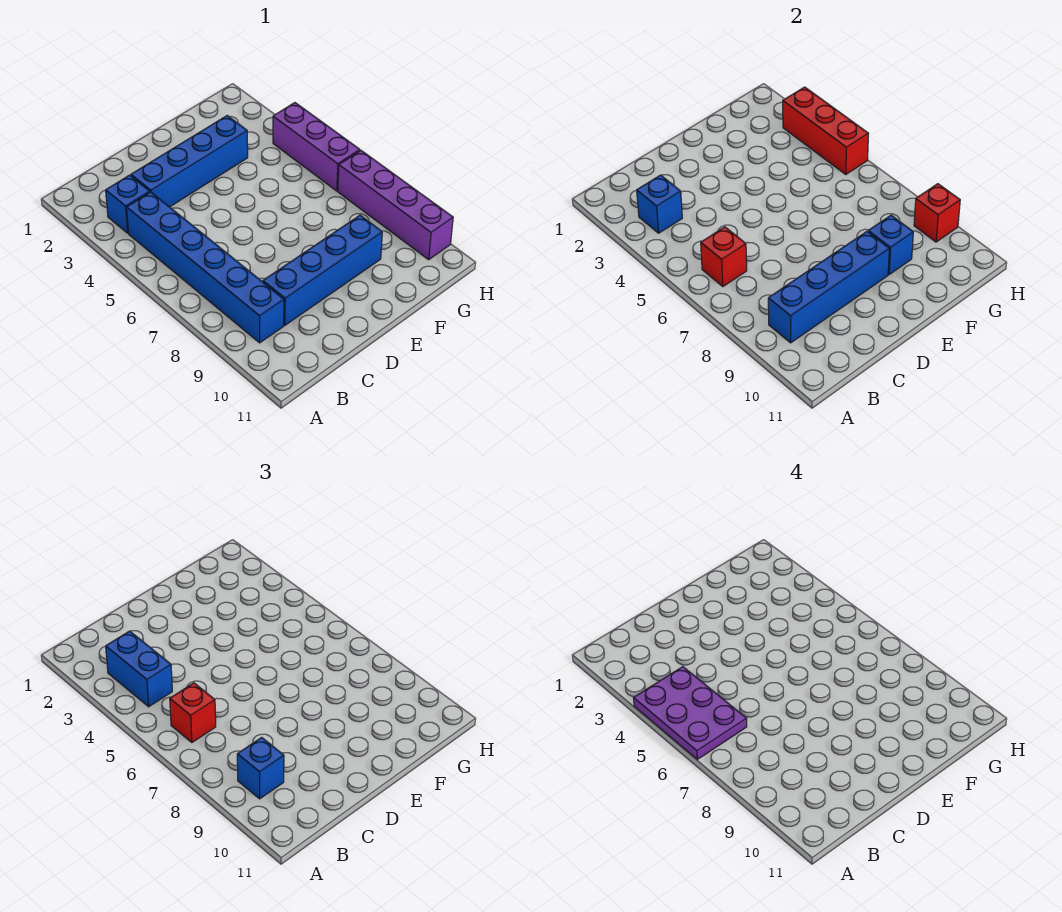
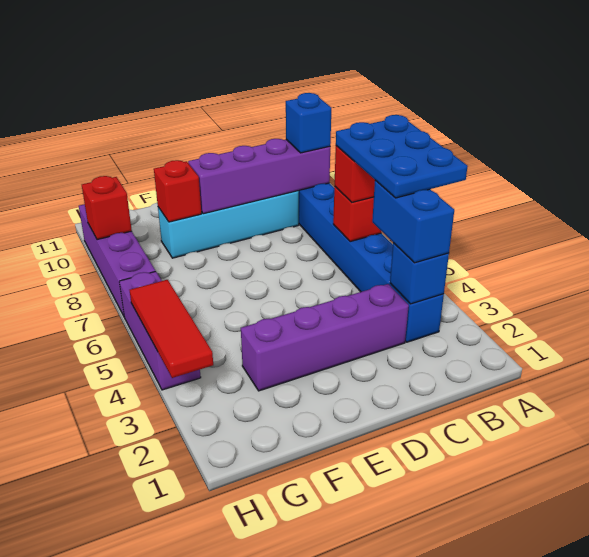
purple plate A4:B6 level 4 -> blue plate A4:B6 level 4
blue brick B9:E9 level 2 -> purple brick B9:E9 level 2
blue brick C3:F3 level 1 -> purple brick C3:F3 level 1
blue brick C9:F9 level 1 -> cyan brick C9:F9 level 1
blue brick F9 level 2 -> red brick F9 level 2
red brick H3:H5 level 2 -> red tile H3:H5 level 2

